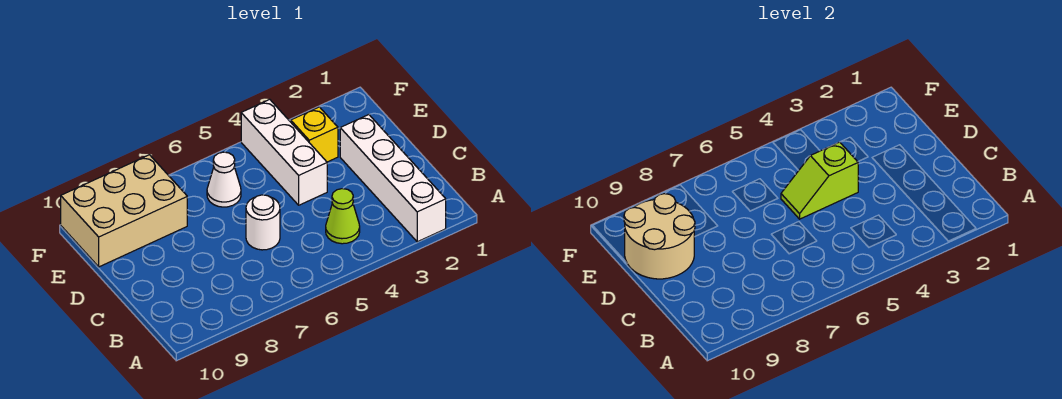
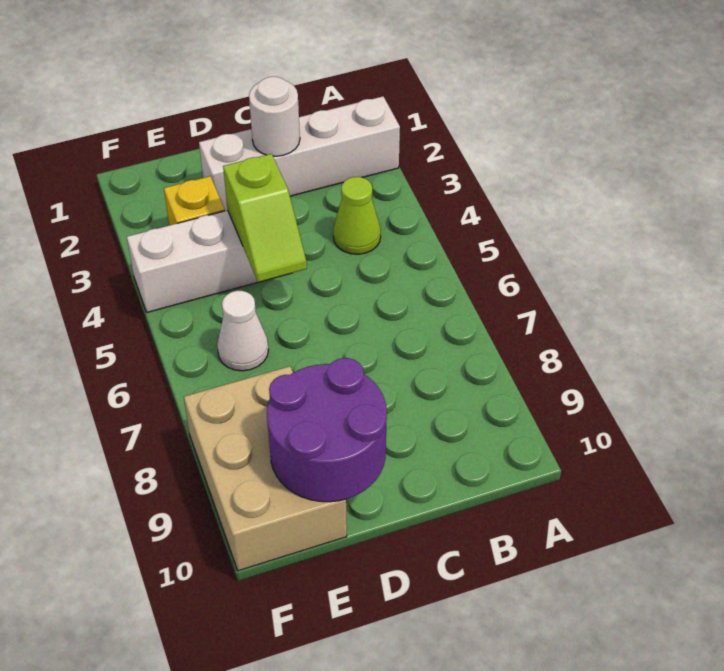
white round brick C6 level 1 -> white round brick C2 level 2
tan round brick D9:E10 level 2 -> purple round brick D9:E10 level 2

